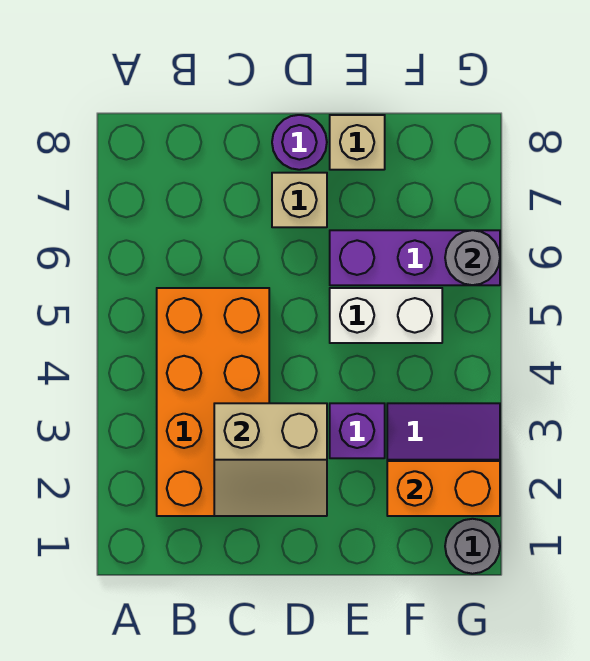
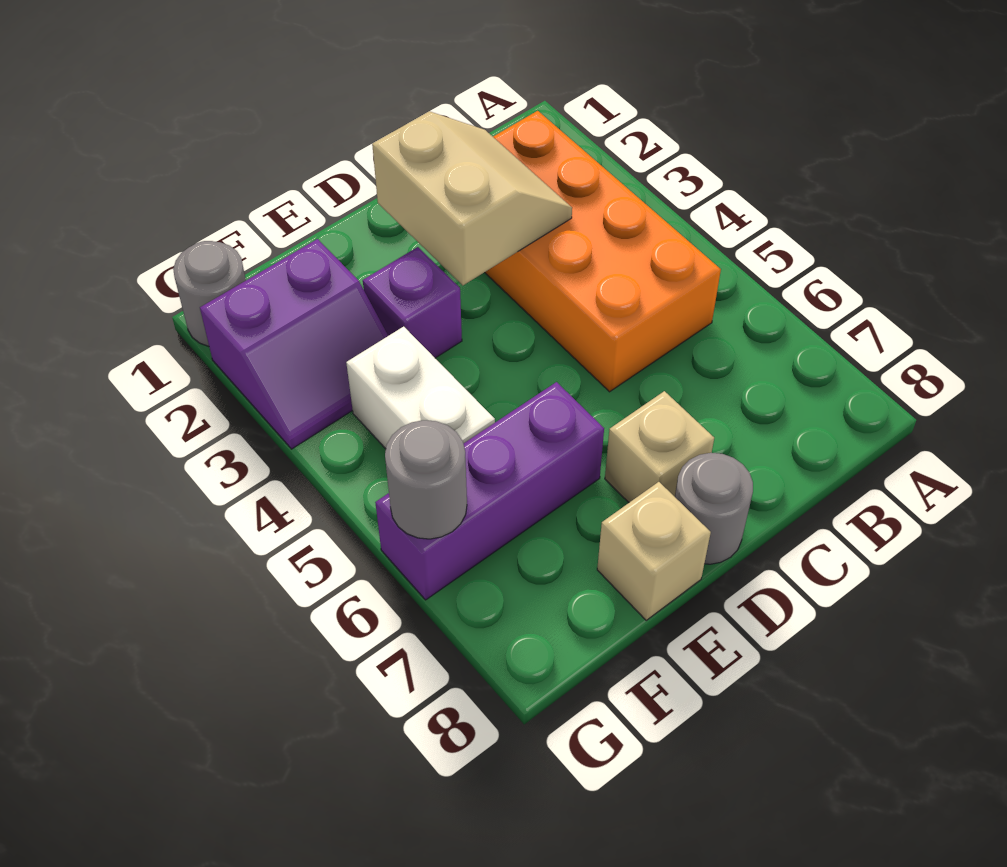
tan slope C2:D3 level 2 top 3 -> tan slope C2:D3 level 2 top D
purple round brick D8 level 1 -> grey round brick D8 level 1
white brick E5:F5 level 1 -> white brick F4:F5 level 1
orange brick F2:G2 level 2 -> none

